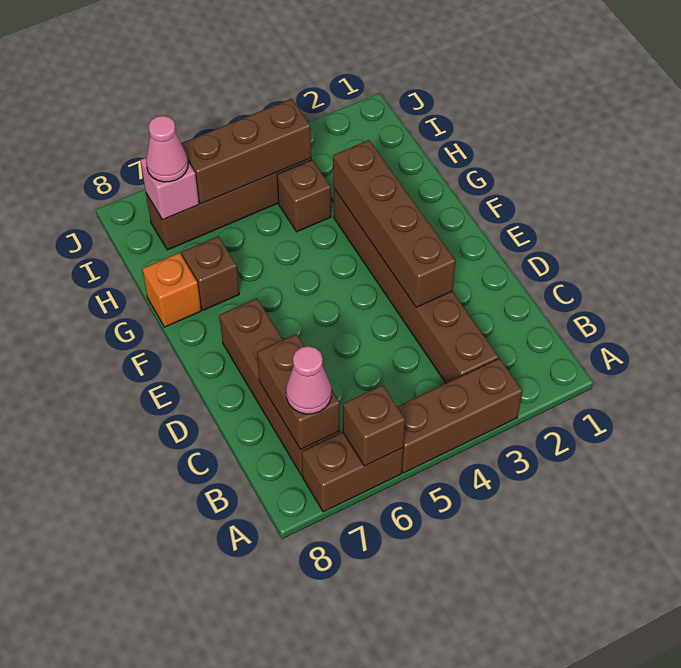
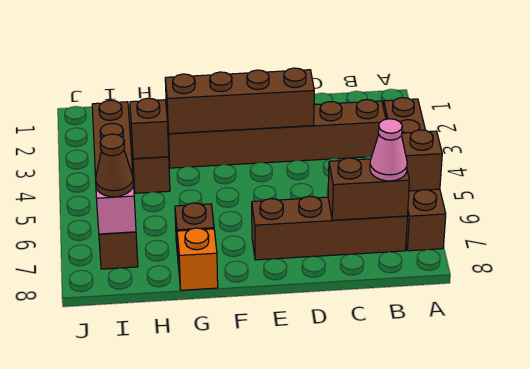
none -> brown brick H4 level 2
pink cone I7 level 3 -> brown cone I7 level 3

